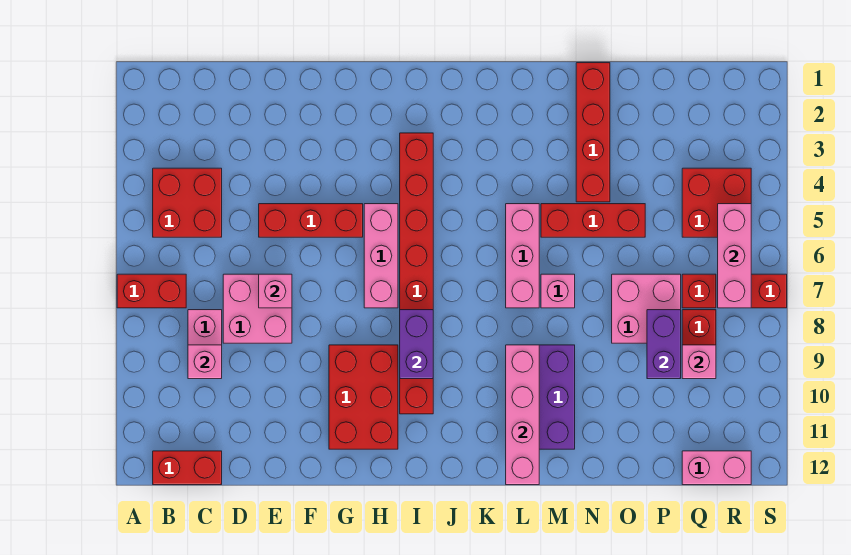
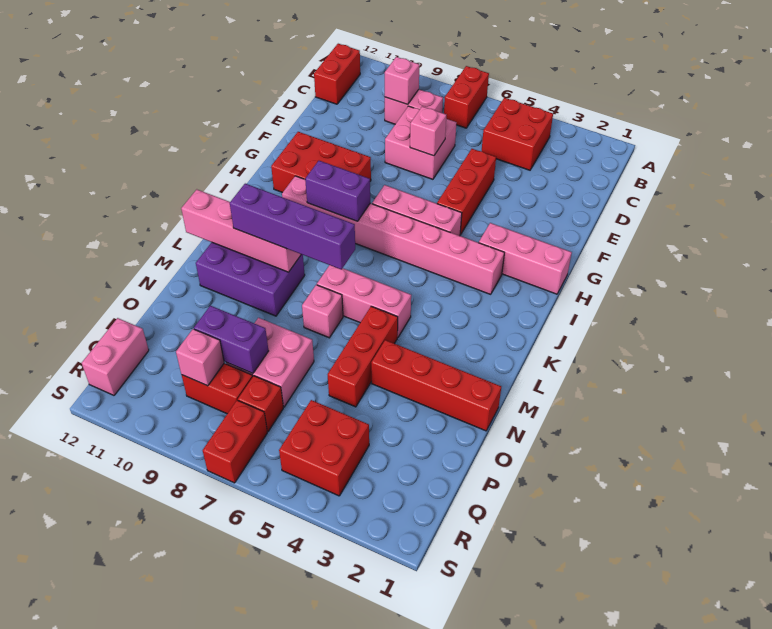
red brick I3:I10 level 1 -> pink brick I3:I10 level 1
none -> purple brick L7:L10 level 3
pink brick R5:R7 level 2 -> pink brick H1:H3 level 1

